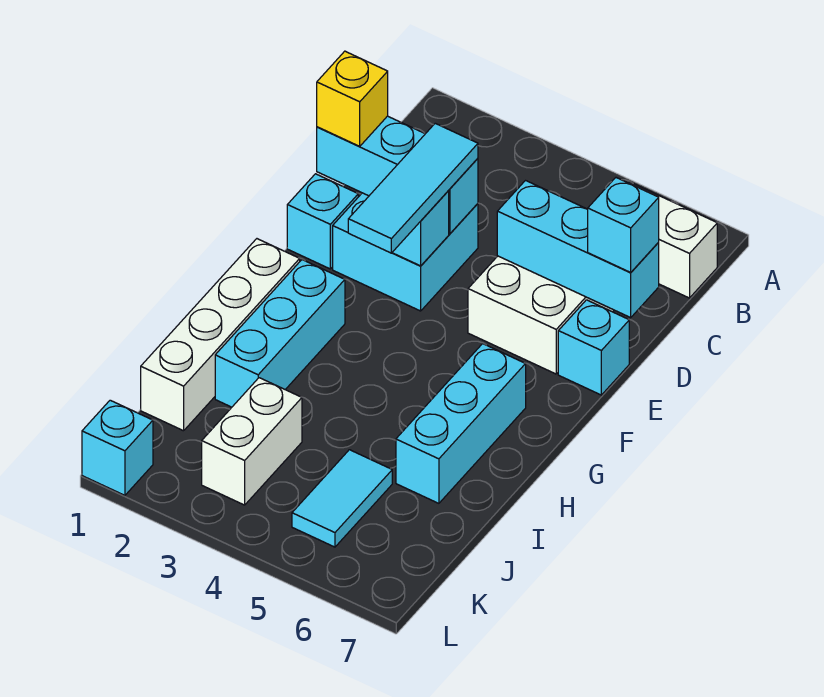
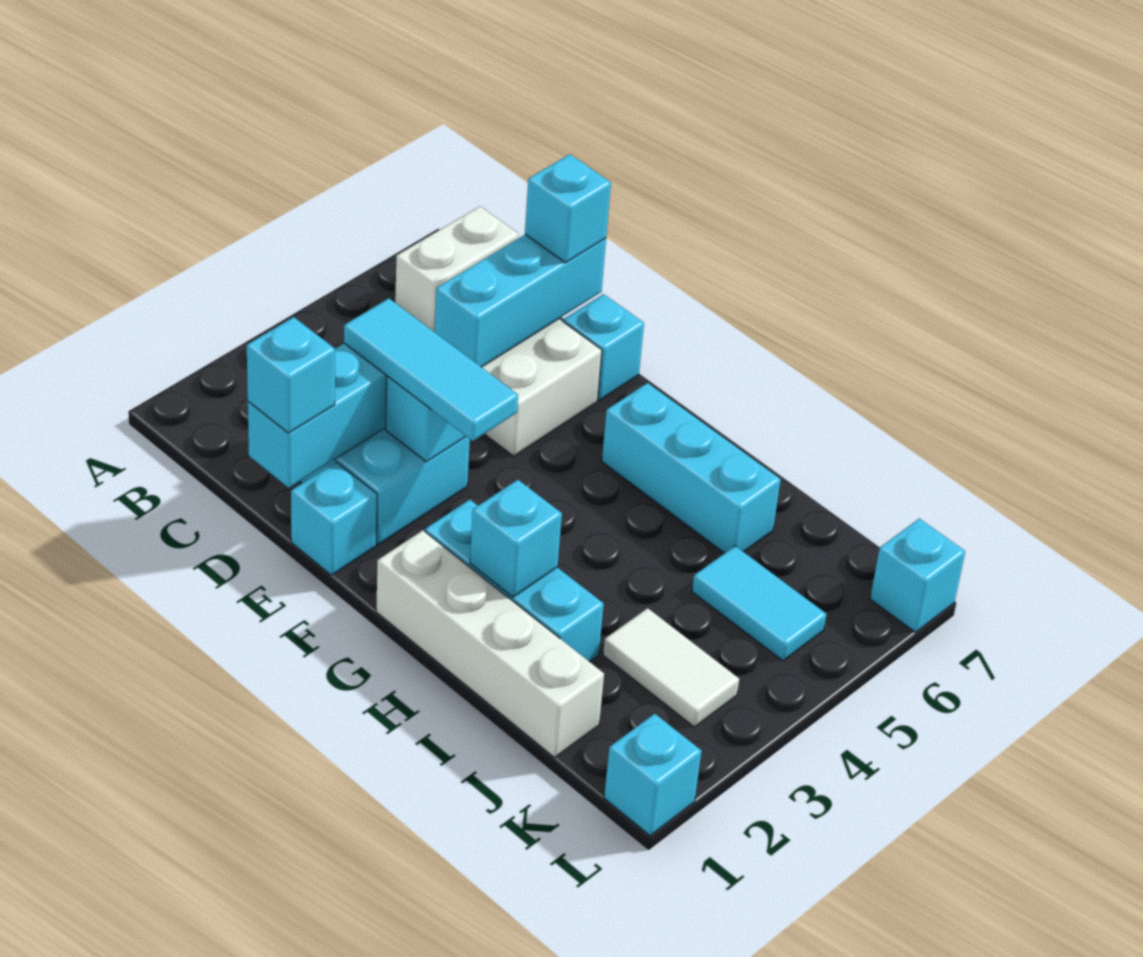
yellow brick D1 level 3 -> cyan brick D1 level 3
none -> cyan brick H2 level 2
white brick J3:K3 level 1 -> white tile J3:K3 level 1
none -> cyan brick L7 level 1

